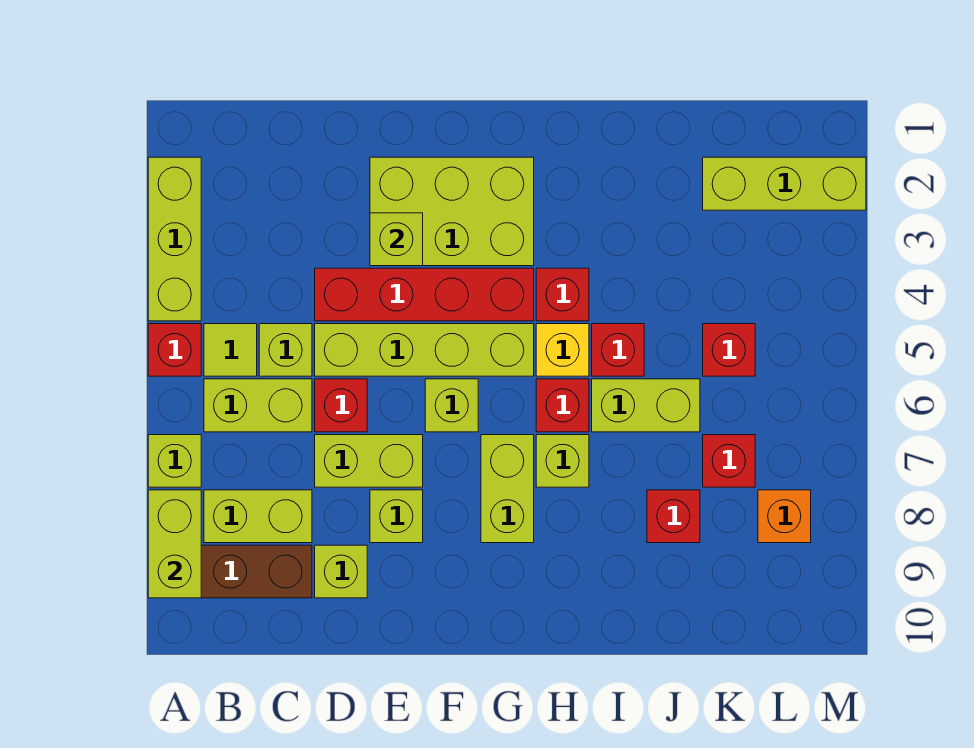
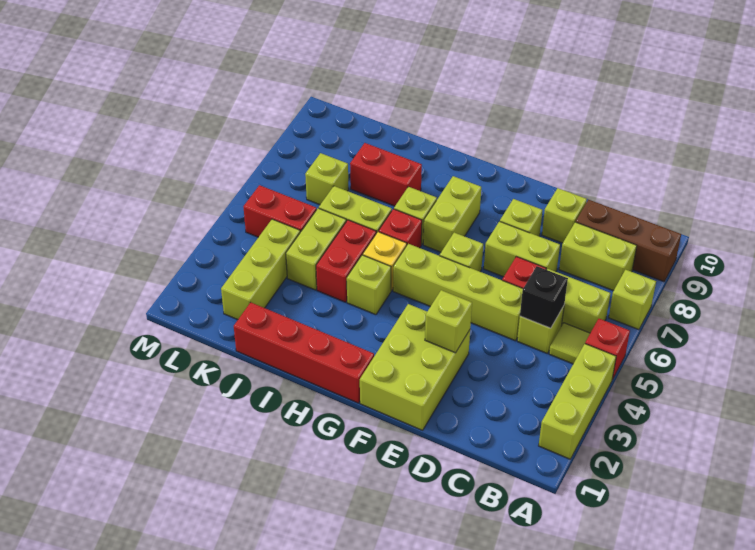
lime brick A8:A9 level 2 -> lime brick J4:J5 level 1
none -> black brick C5 level 2
red brick D4:G4 level 1 -> red brick G1:J1 level 1
lime brick E2:G3 level 1 -> lime brick E1:F3 level 1
red brick H4 level 1 -> lime brick H4 level 1
red brick I5 level 1 -> red brick I4:I5 level 1
red brick J8 level 1 -> red brick I8:J8 level 1
lime brick K2:M2 level 1 -> lime brick K2:K4 level 1
red brick K5 level 1 -> red brick K5:L5 level 1
red brick K7 level 1 -> lime brick K7 level 1
orange brick L8 level 1 -> none

